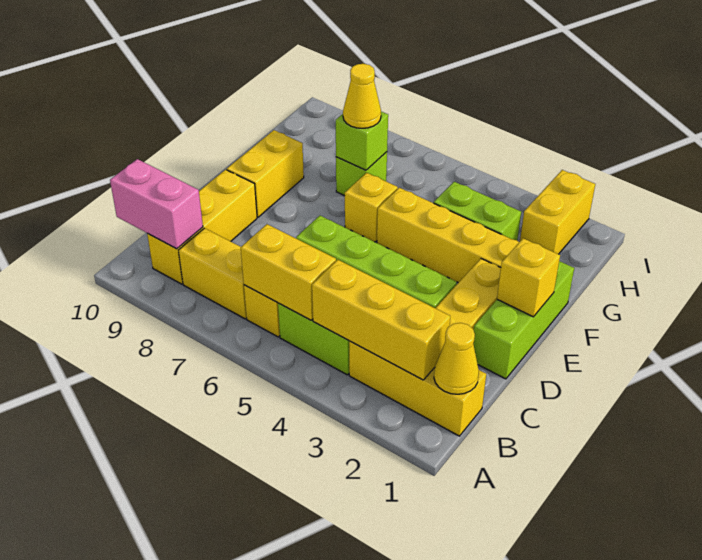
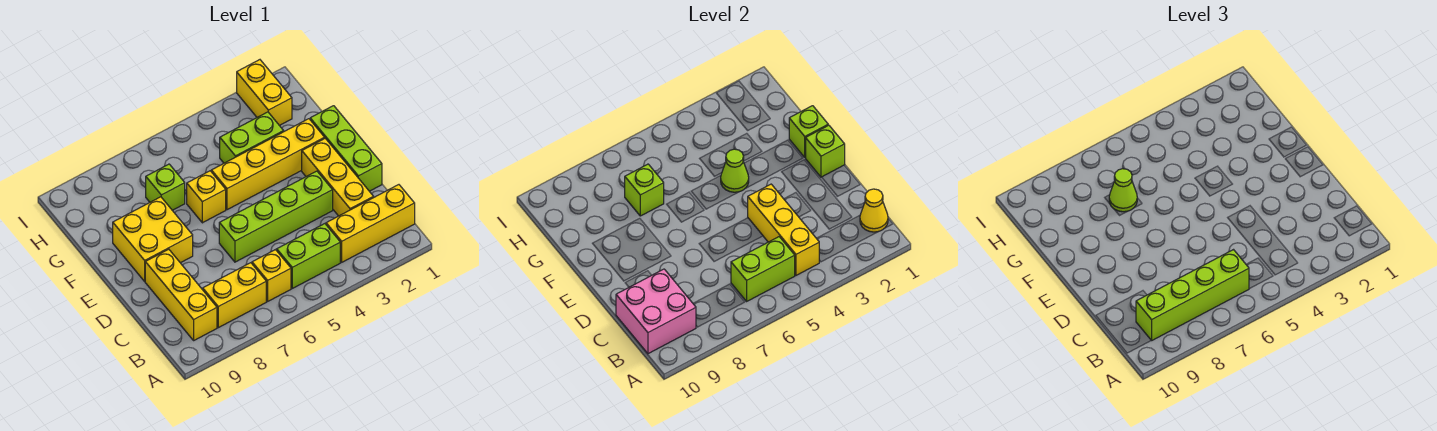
yellow brick B2:B4 level 2 -> yellow brick B4:D4 level 2
yellow brick B5:B6 level 2 -> lime brick B5:B6 level 2
none -> lime brick B6:B9 level 3
pink brick B9:B10 level 2 -> pink brick B9:C10 level 2
yellow brick E1 level 2 -> lime brick E1 level 2
yellow brick E9:F9 level 1 -> yellow brick E8:F9 level 1
none -> lime brick F1 level 2
none -> lime cone F4 level 2
yellow cone G7 level 3 -> lime cone G7 level 3

